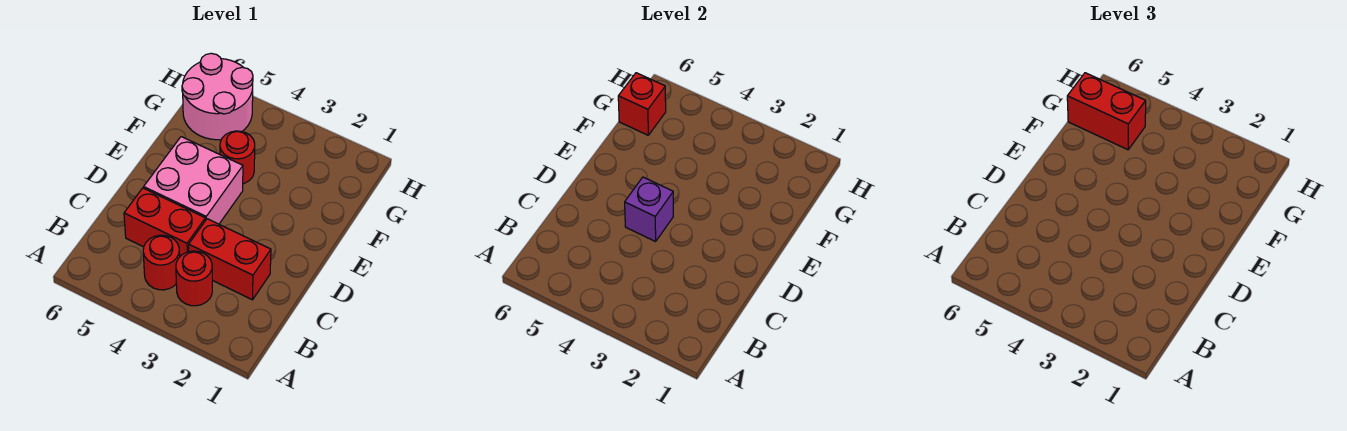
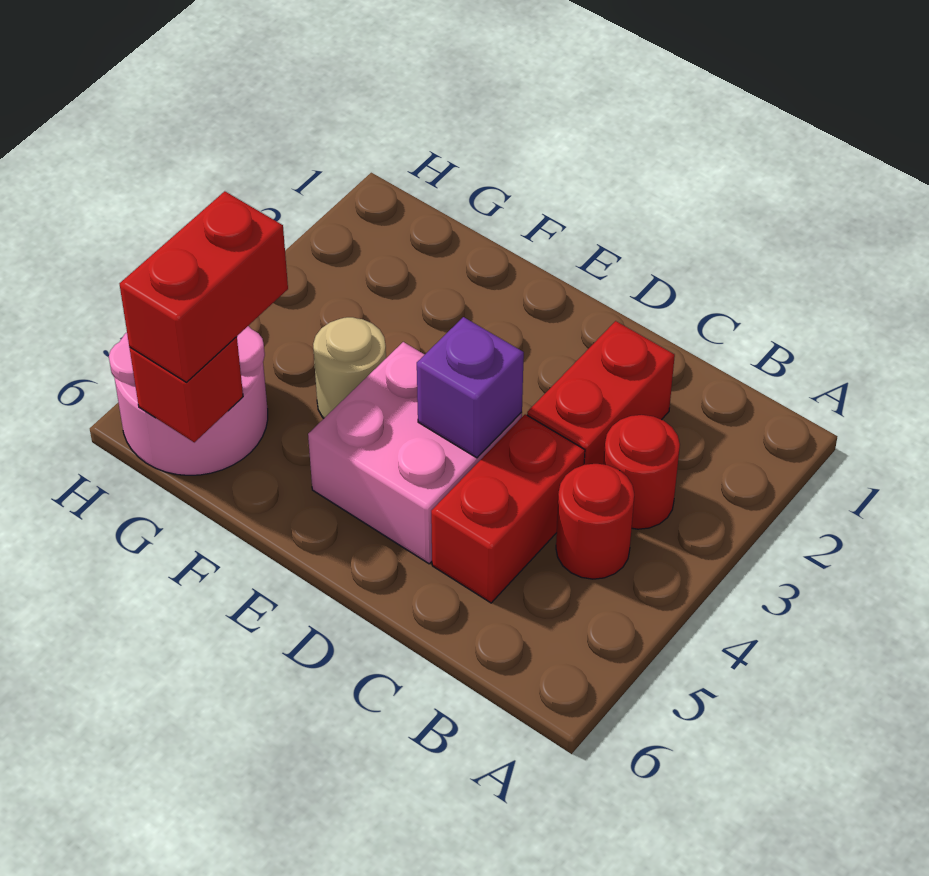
red round brick F4 level 1 -> tan round brick F4 level 1

